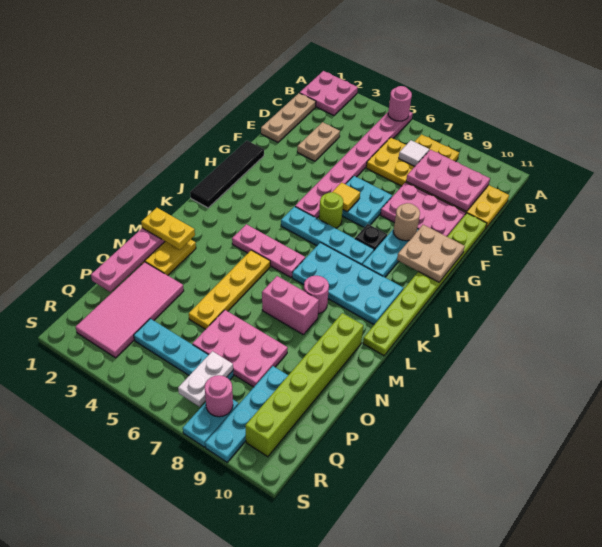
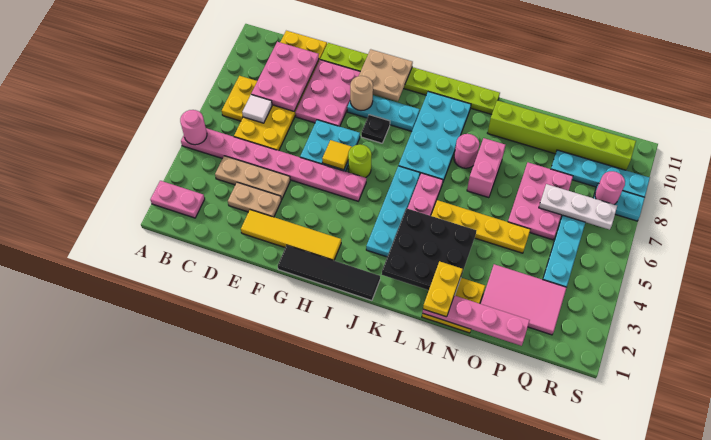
pink plate A1:B2 level 1 -> pink plate A2:B2 level 1
tan plate C1:E1 level 1 -> tan plate C4:E4 level 1
none -> yellow tile E2:H2 level 1
cyan plate I5:I8 level 1 -> cyan plate J3:J6 level 1
none -> black plate K2:M4 level 2
pink tile O2:R3 level 1 -> pink tile O2:Q3 level 1
white plate Q7:R7 level 2 -> white plate P7:R7 level 2

